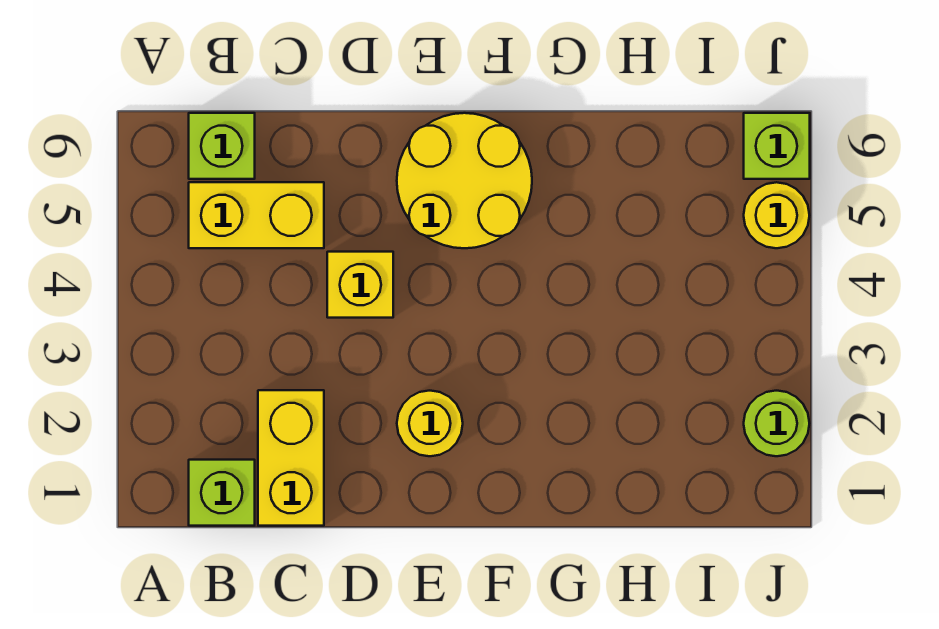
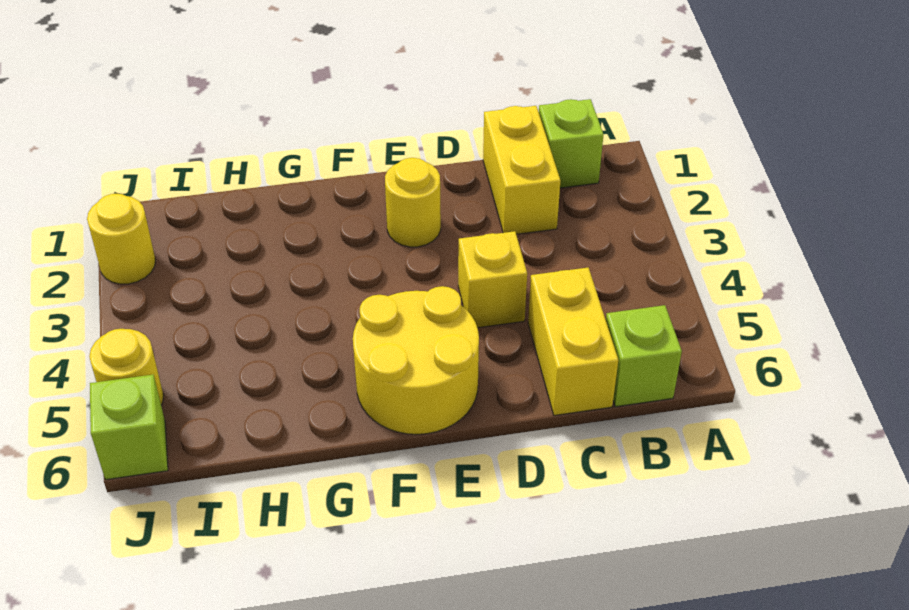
yellow brick B5:C5 level 1 -> yellow brick C5:C6 level 1
lime round brick J2 level 1 -> yellow round brick J2 level 1

